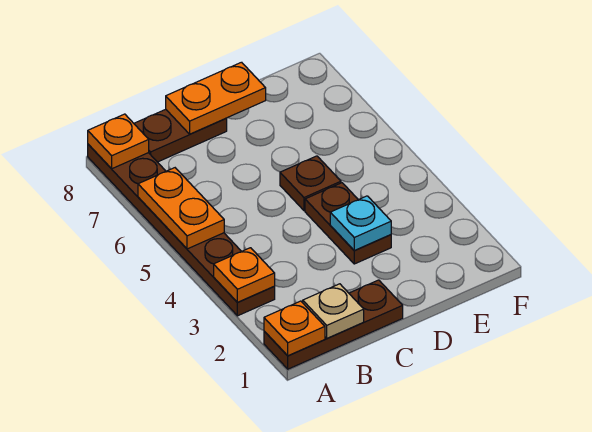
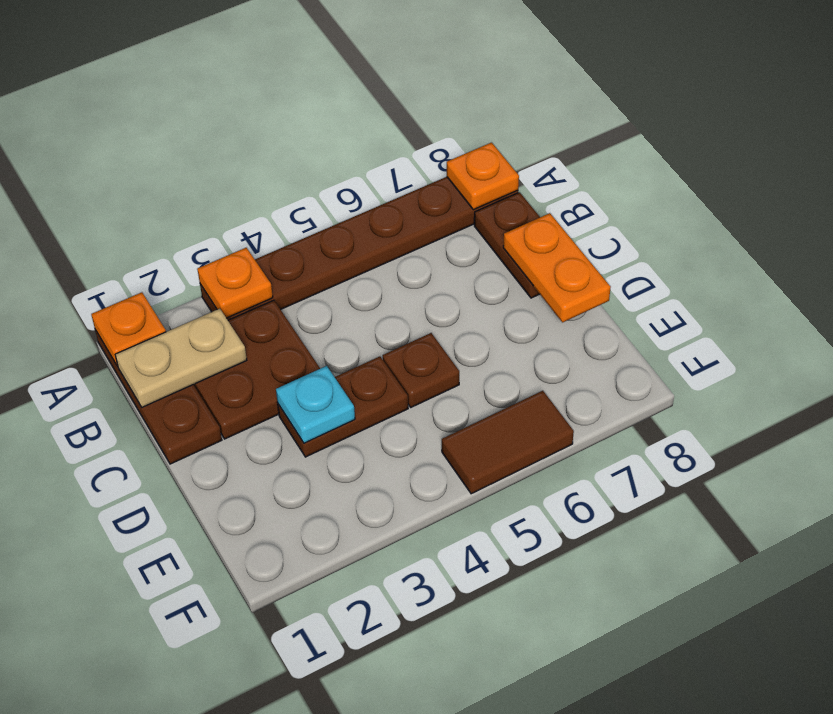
orange plate A5:A6 level 2 -> none
tan plate B1 level 2 -> tan plate B1:B2 level 2
none -> brown plate B2:C3 level 1
none -> brown tile F5:F6 level 1

